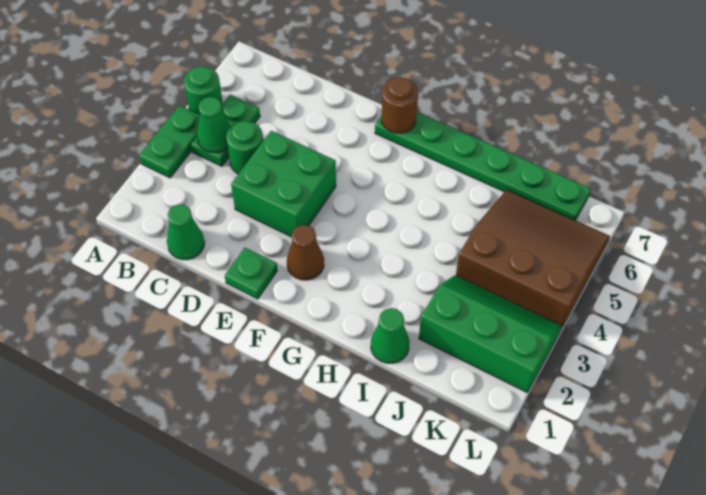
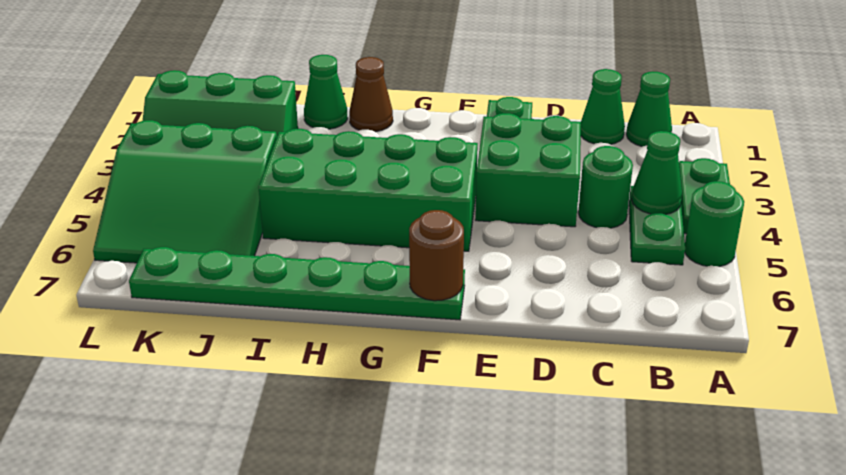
none -> green cone B1 level 1
brown cone F2 level 1 -> brown cone H1 level 1
none -> green brick F4:I5 level 1
brown slope J4:L6 level 1 top 4 -> green slope J4:L6 level 1 top 4

